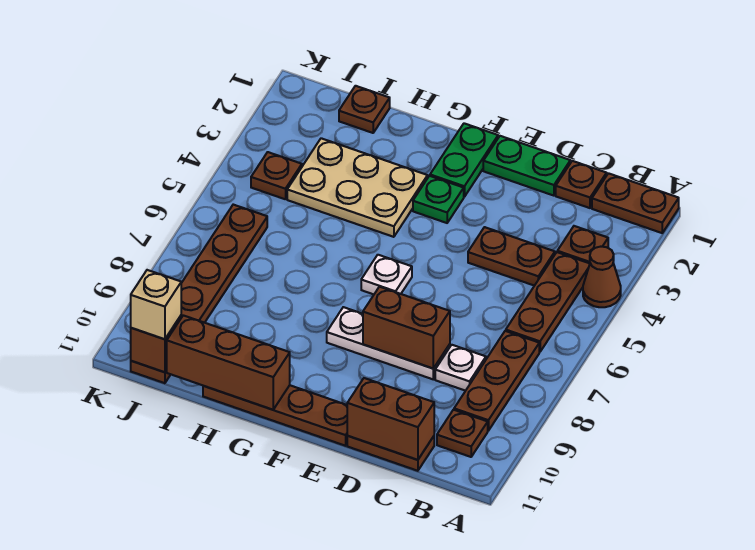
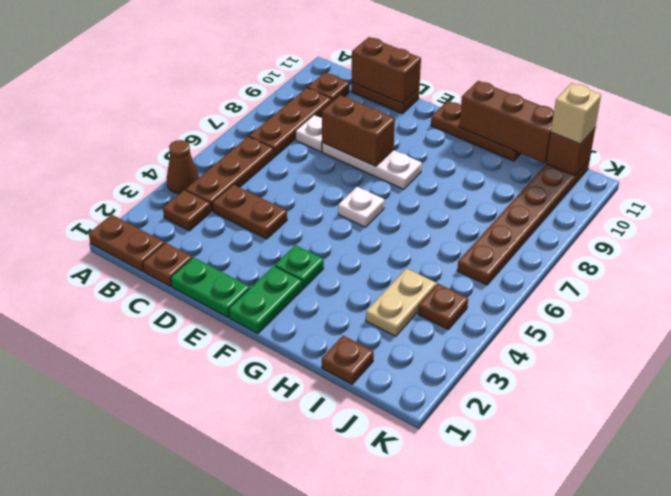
brown plate E11:H11 level 1 -> brown plate F11:H11 level 1
tan plate G3:I4 level 1 -> tan plate I3:I4 level 1

